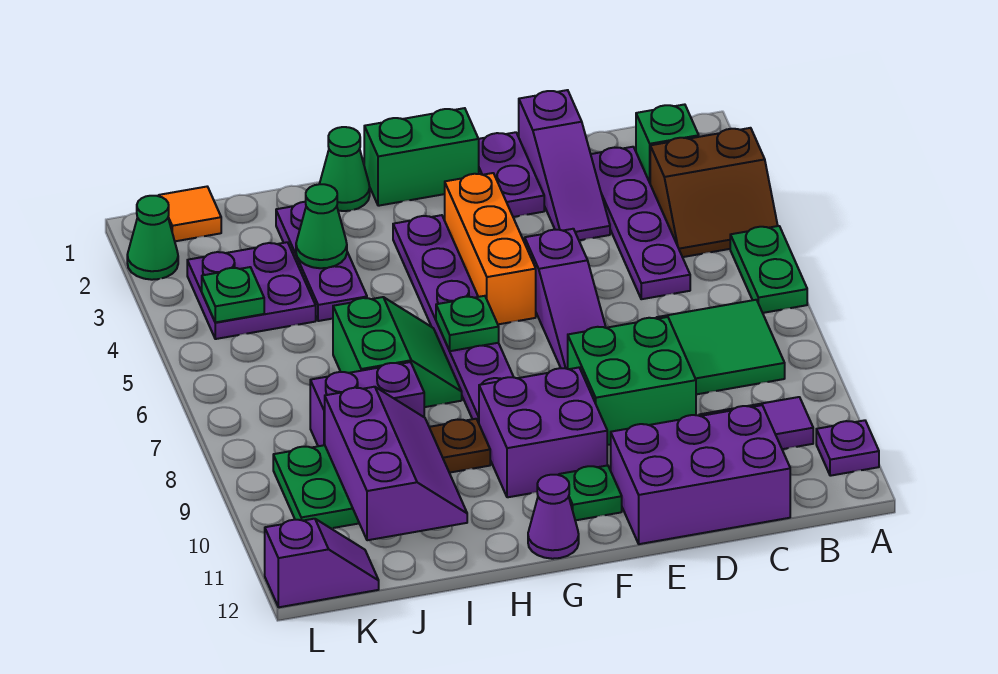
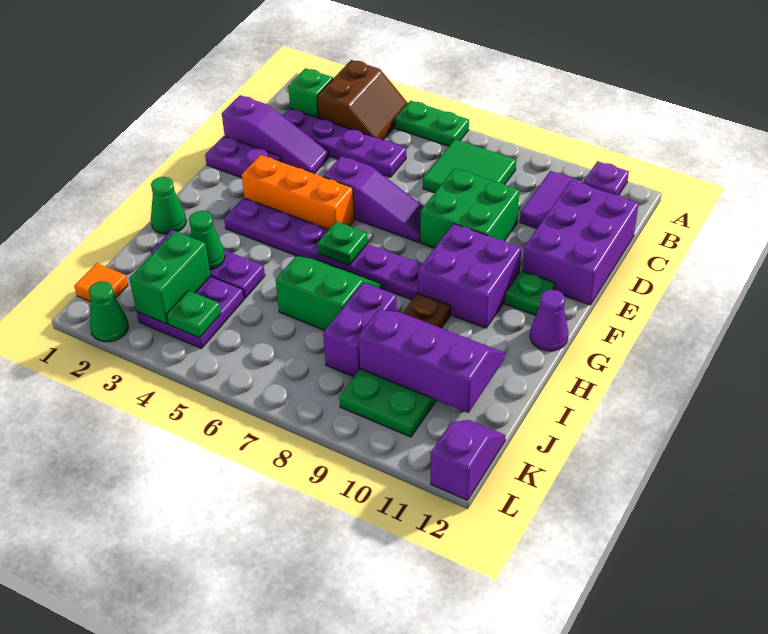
green brick F1:G1 level 1 -> green brick J3:K3 level 2

